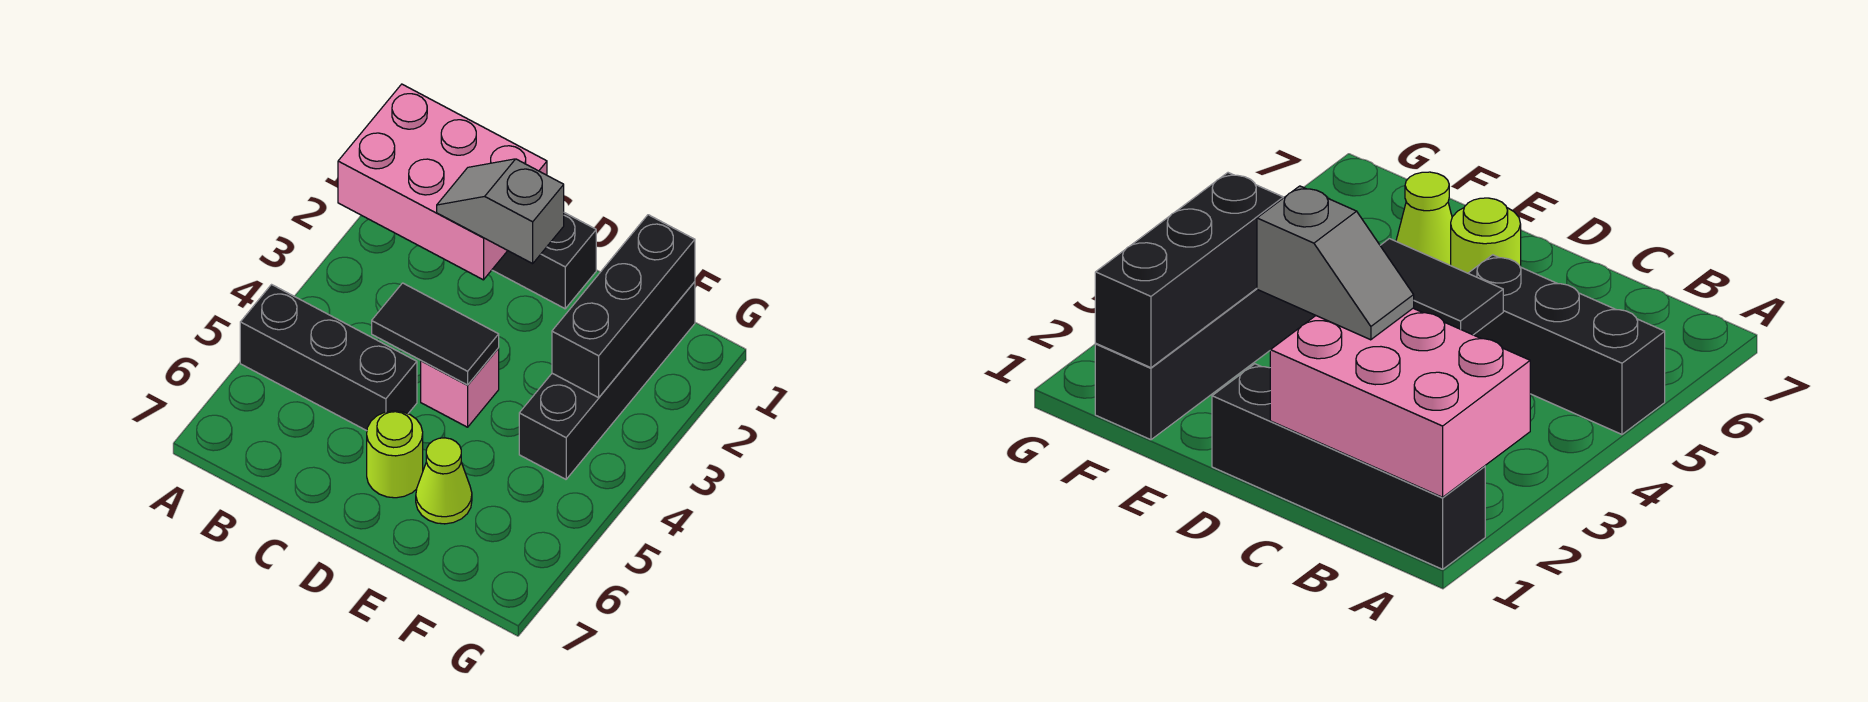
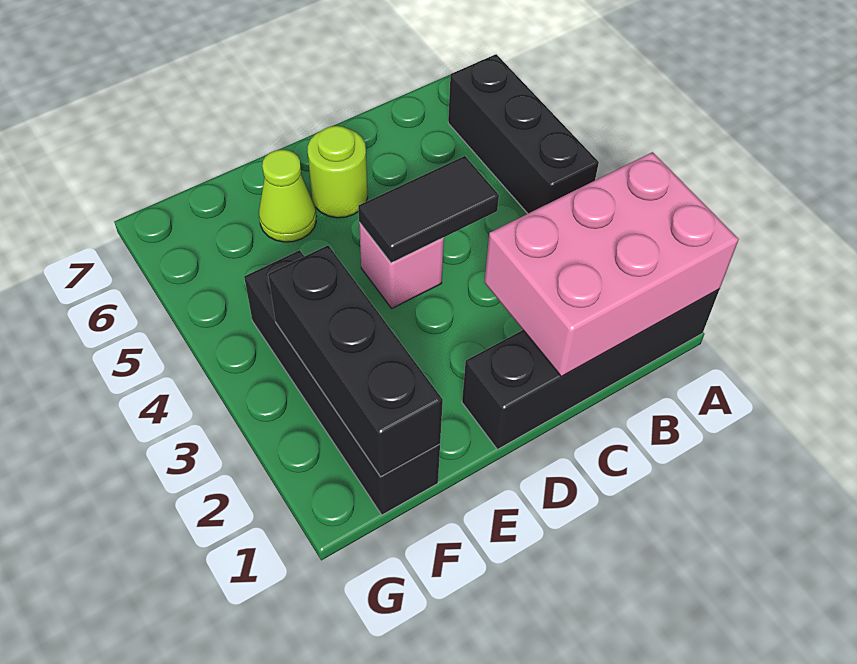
black brick A5:C5 level 1 -> black brick A4:A6 level 1
grey slope C2:D2 level 3 top D -> none

